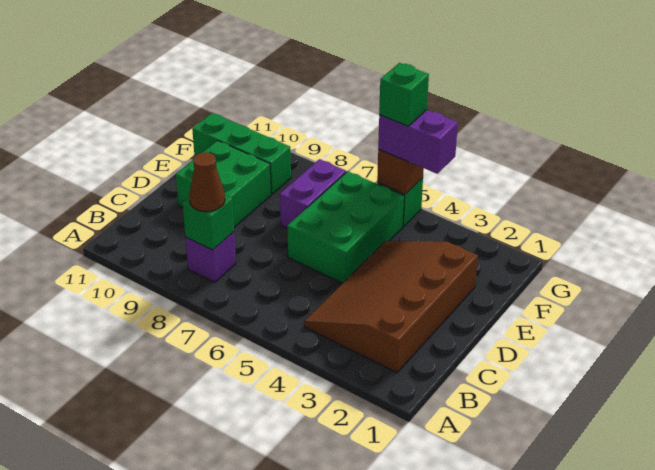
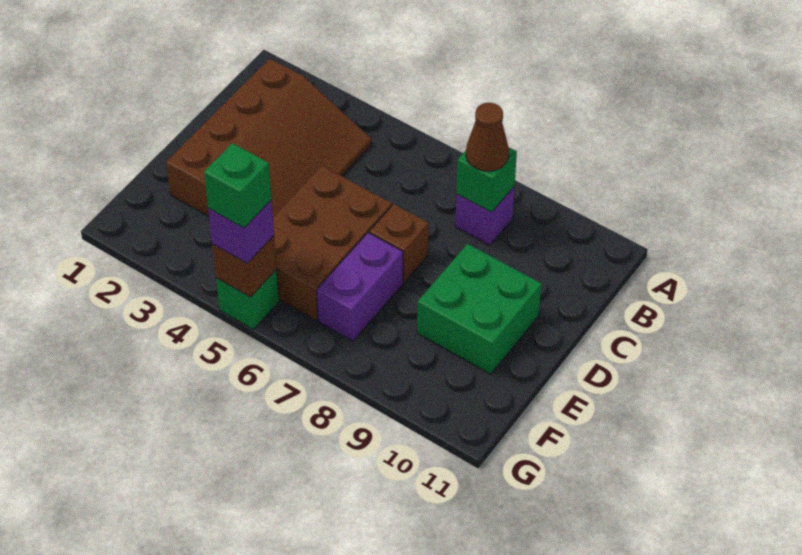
green brick D5:F6 level 1 -> brown brick D5:F6 level 1
none -> brown brick D7 level 1
green brick F9:F11 level 1 -> none
purple brick G4:G5 level 3 -> purple brick G5 level 3

